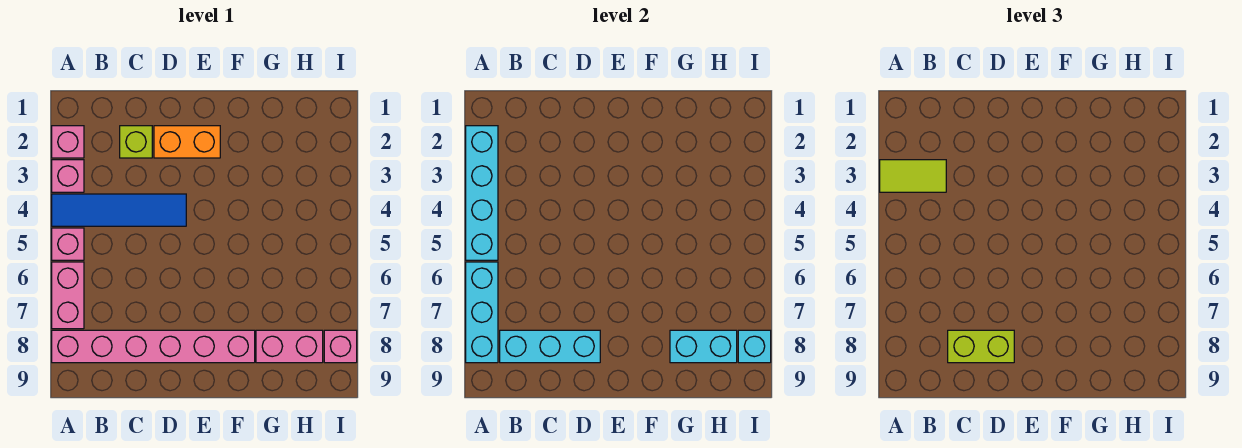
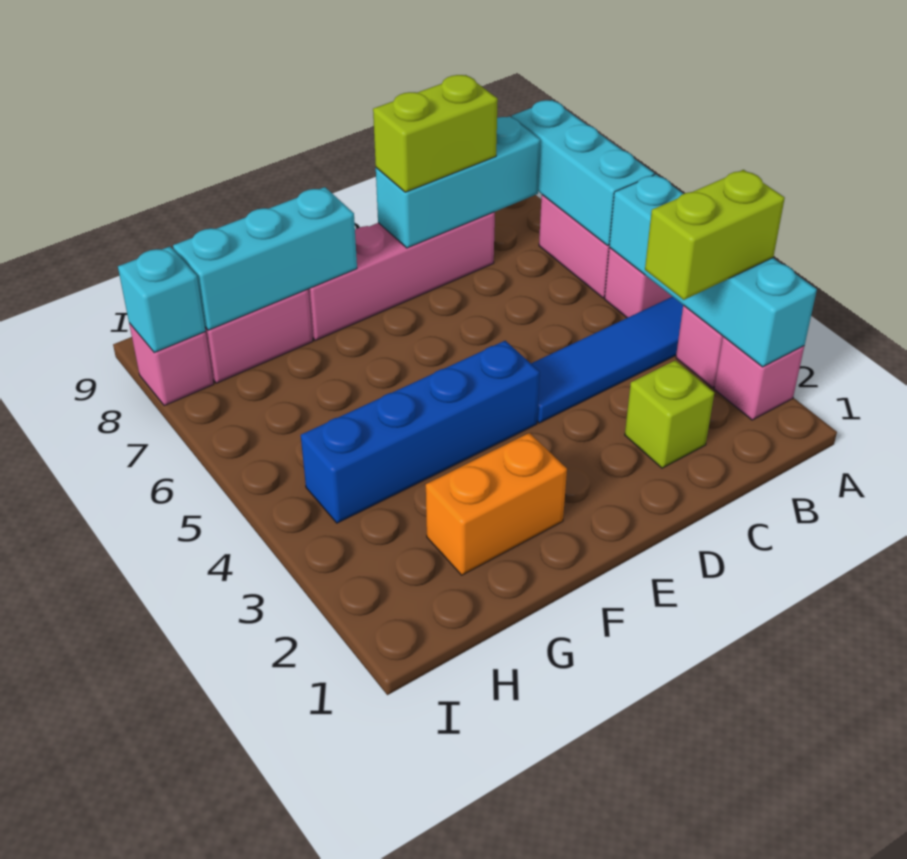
lime tile A3:B3 level 3 -> lime brick A3:B3 level 3
pink brick A8:F8 level 1 -> pink brick C8:F8 level 1
orange brick D2:E2 level 1 -> orange brick F2:G2 level 1
none -> blue brick E4:H4 level 1
cyan brick G8:H8 level 2 -> cyan brick F8:H8 level 2

